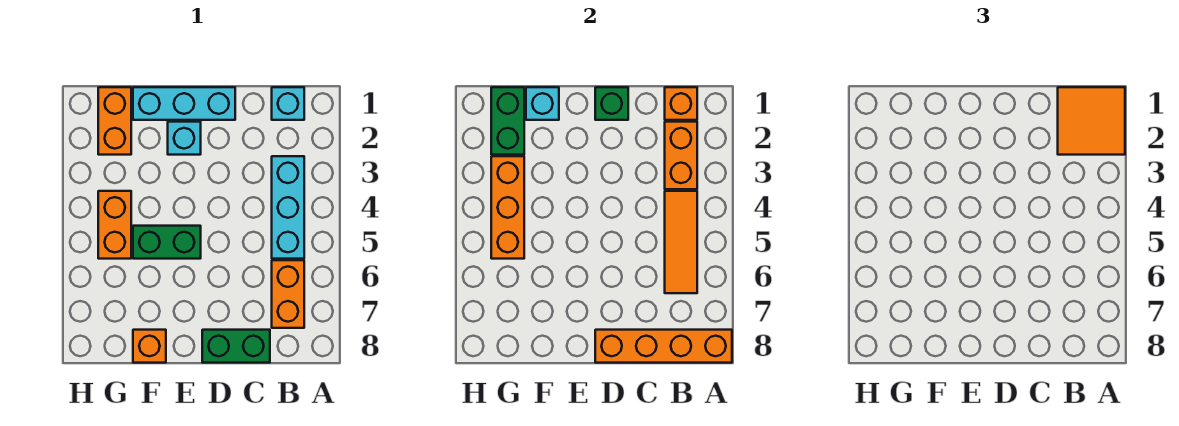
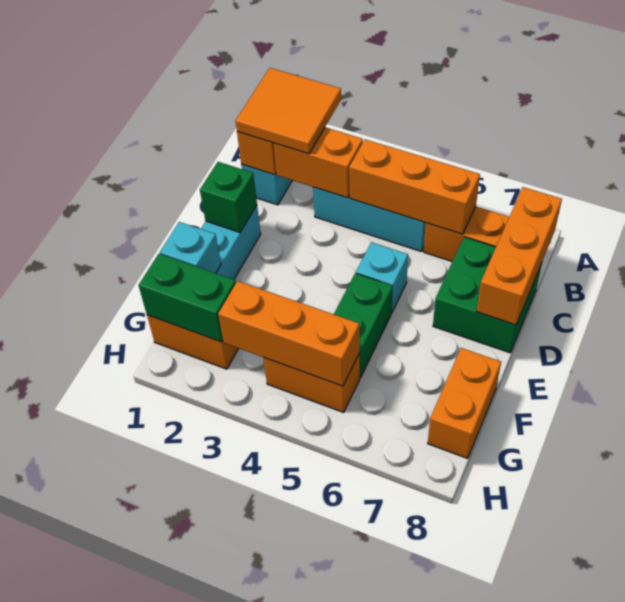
orange brick A8:D8 level 2 -> orange brick B8:D8 level 2
orange tile B4:B6 level 2 -> orange brick B4:B6 level 2
green brick C8:D8 level 1 -> green brick C7:D8 level 1
cyan brick E2 level 1 -> cyan brick D5 level 1
orange brick F8 level 1 -> orange brick F8:G8 level 1

